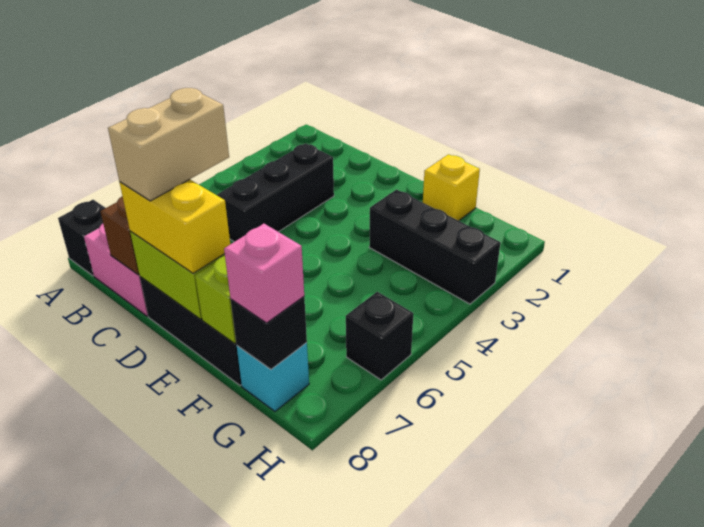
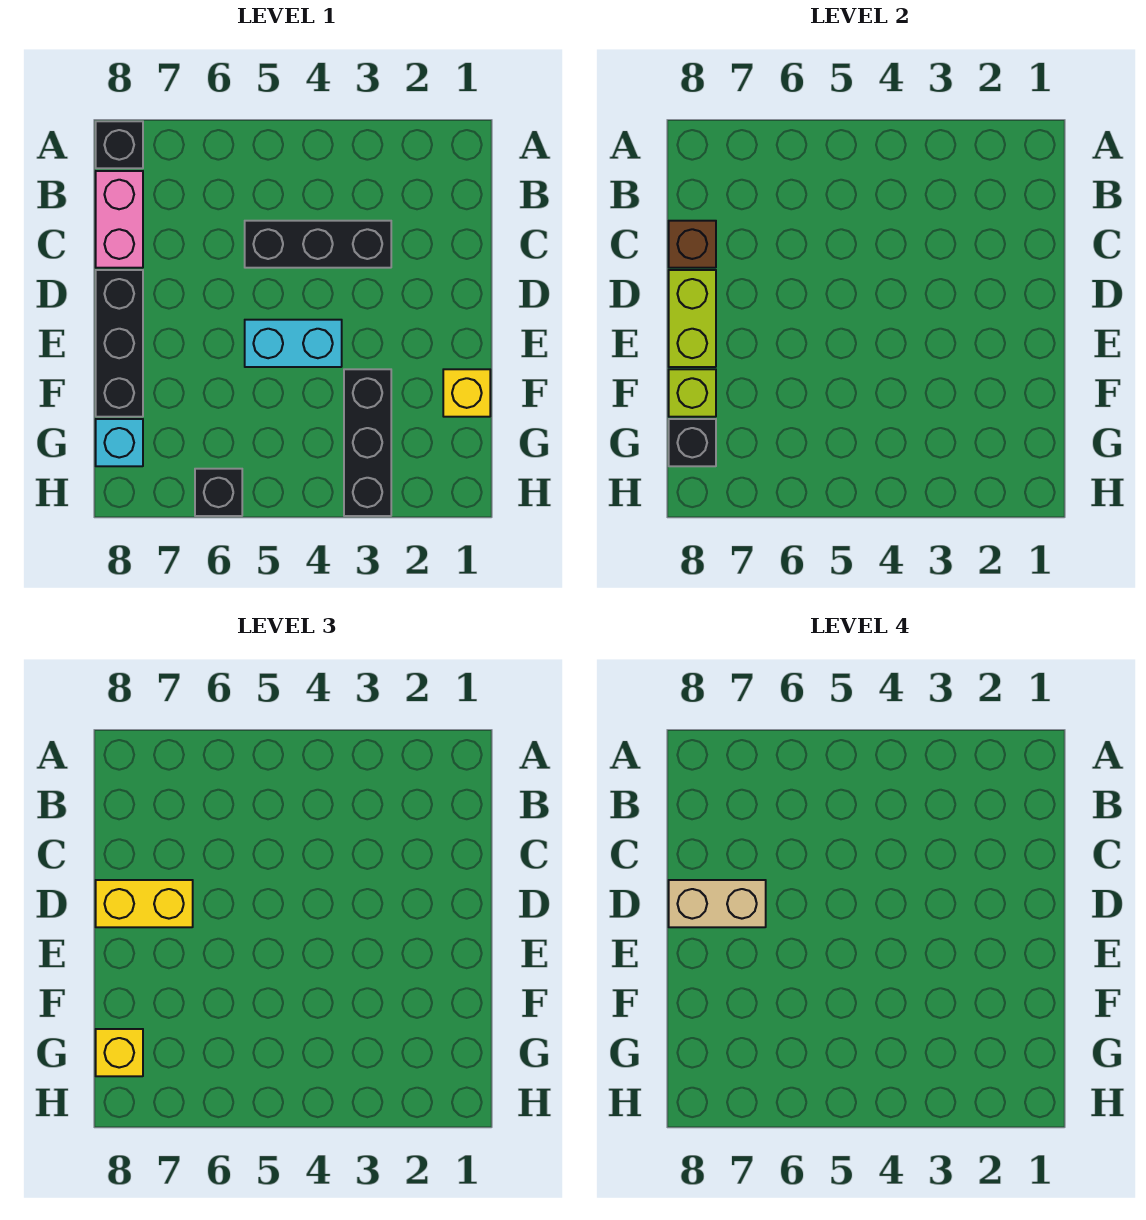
yellow brick D8:E8 level 3 -> yellow brick D7:D8 level 3
none -> cyan brick E4:E5 level 1
pink brick G8 level 3 -> yellow brick G8 level 3

